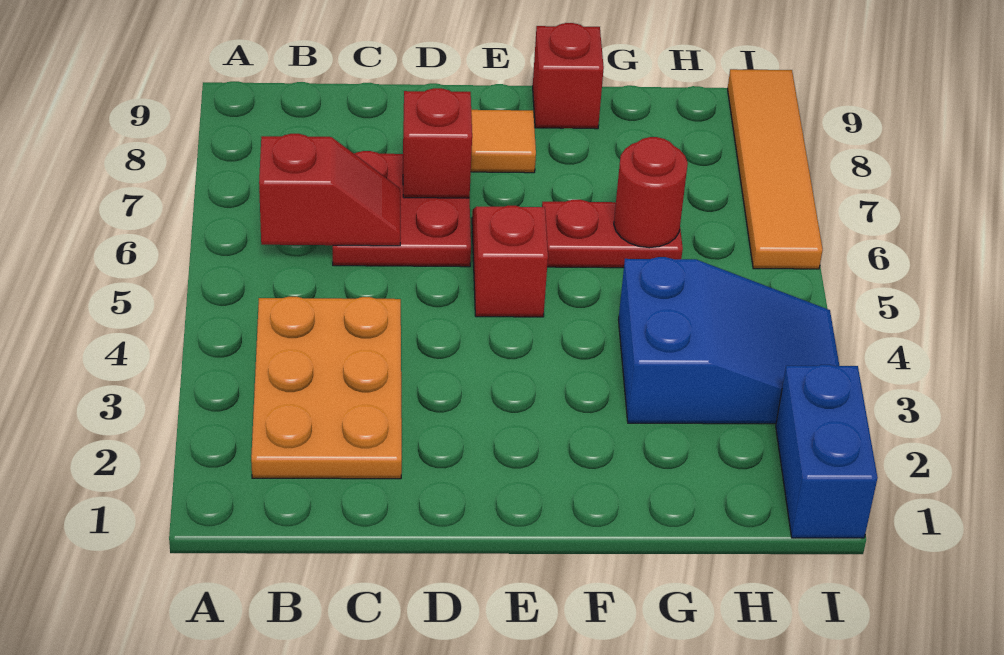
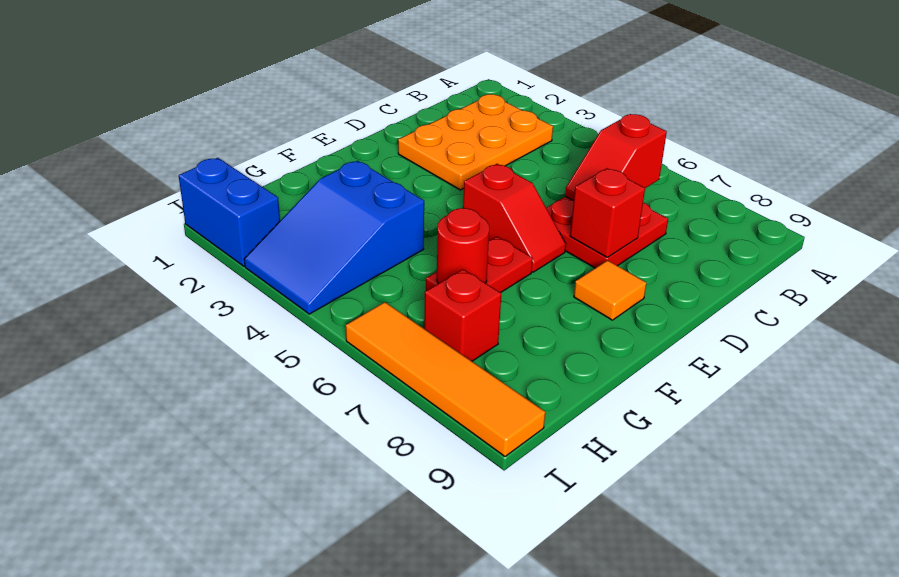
orange plate B2:C4 level 1 -> orange plate B2:D3 level 1
red brick F9 level 1 -> red brick H7 level 1

